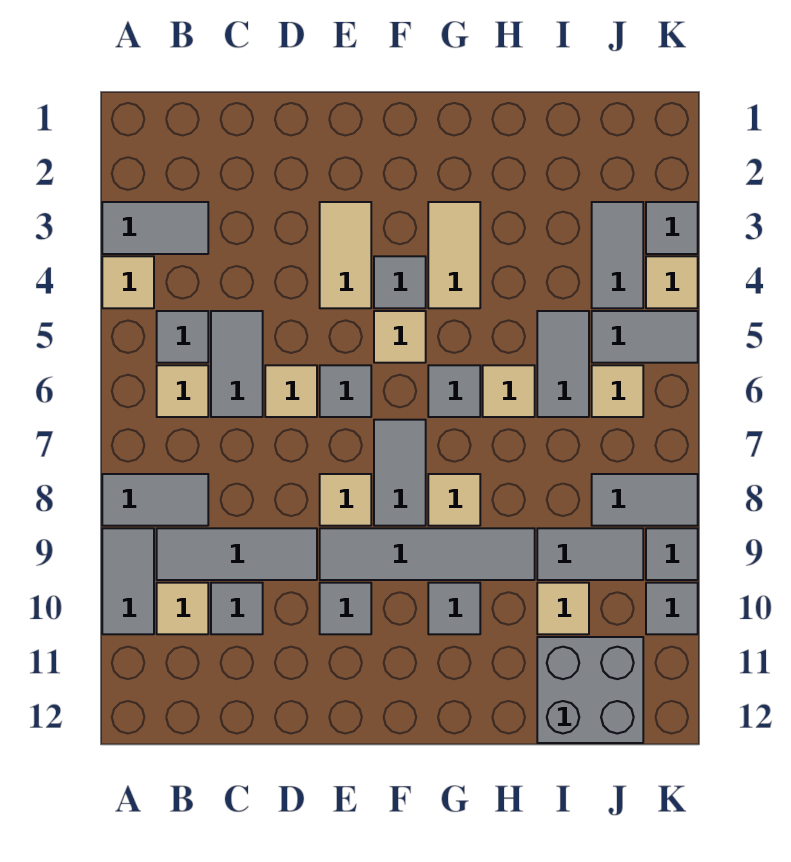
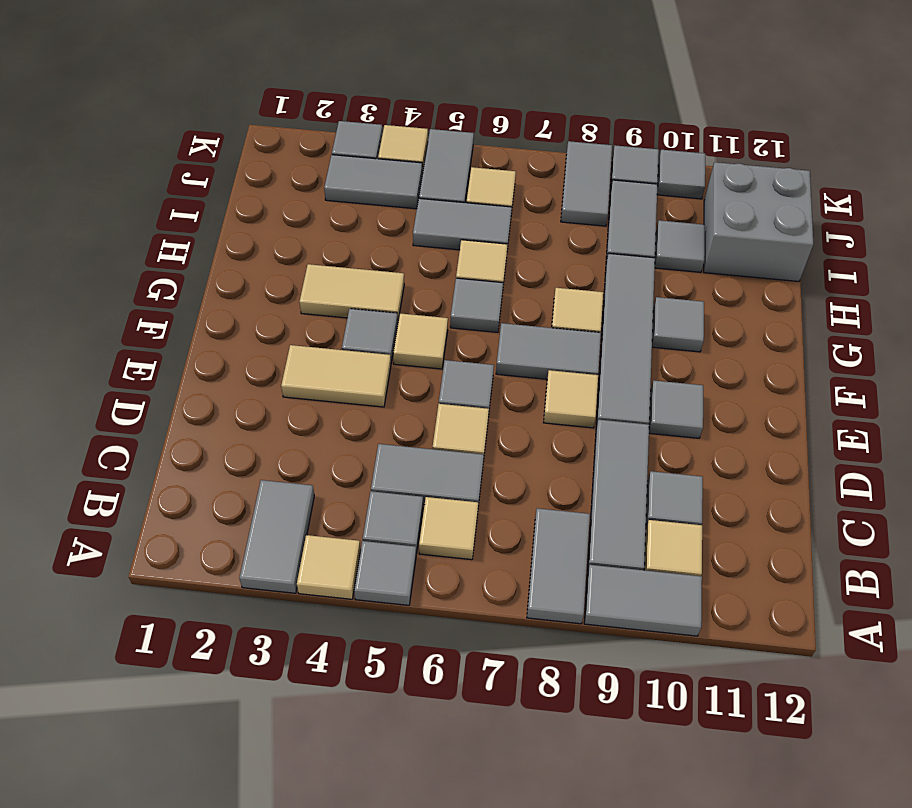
none -> grey tile A5 level 1
tan tile I10 level 1 -> grey tile I10 level 1

